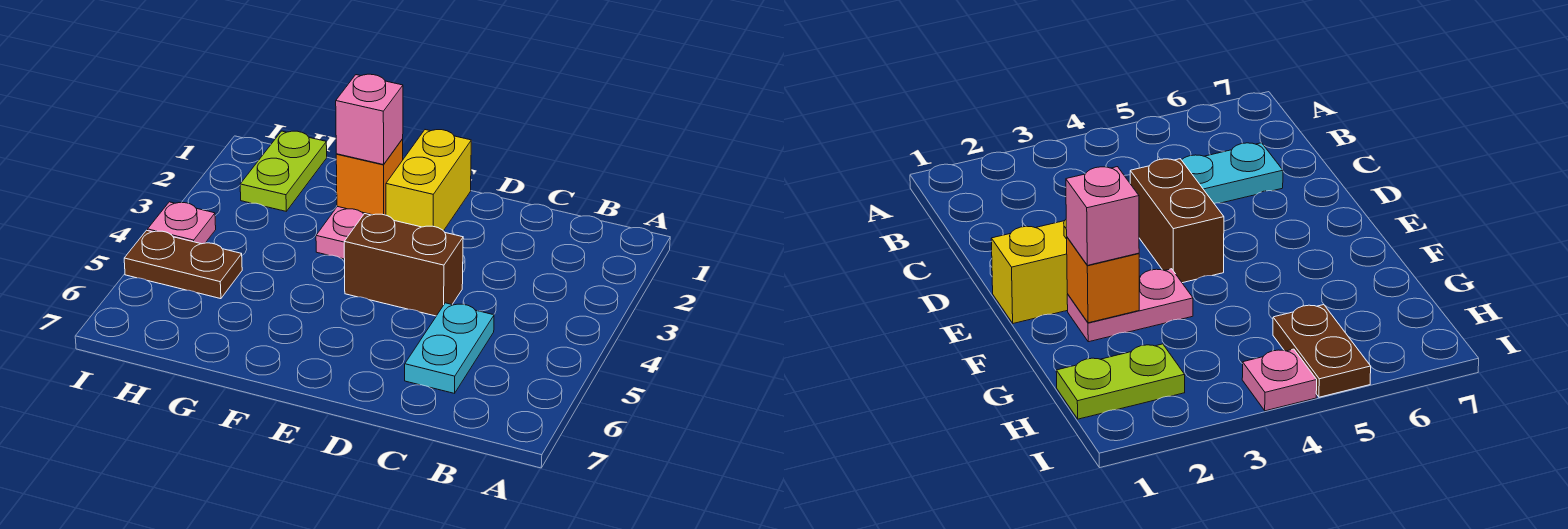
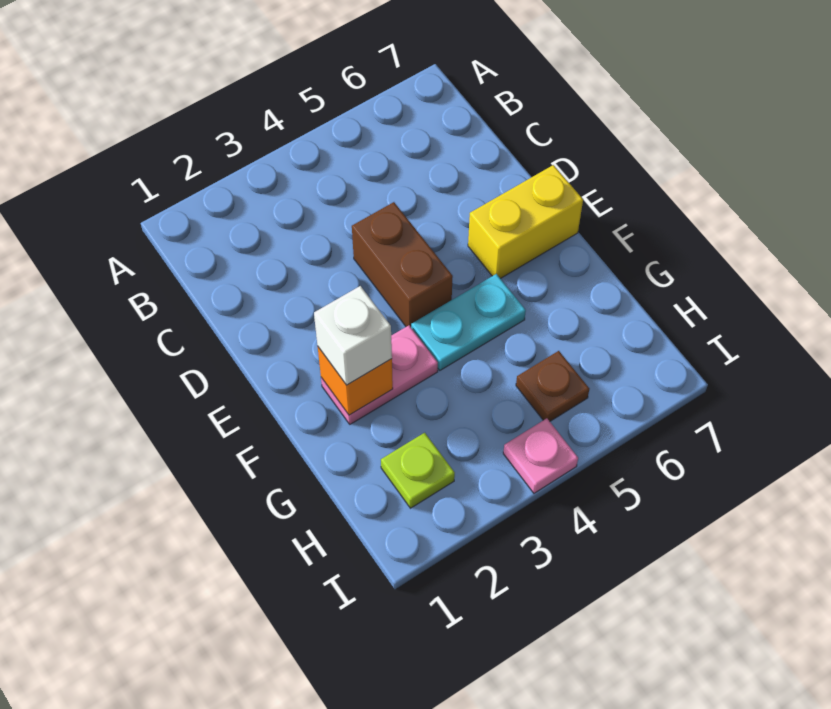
cyan plate C5:C6 level 1 -> cyan plate F4:F5 level 1
yellow brick E1:E2 level 1 -> yellow brick E6:E7 level 1
pink brick F2 level 3 -> white brick F2 level 3
lime plate H1:H2 level 1 -> lime plate H2 level 1
brown plate H5:I5 level 1 -> brown plate H5 level 1

